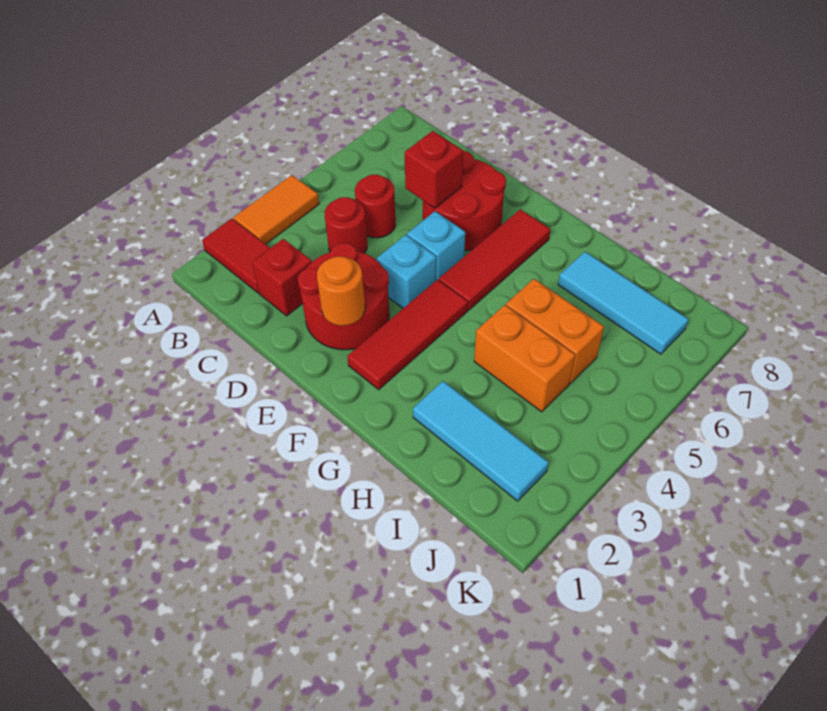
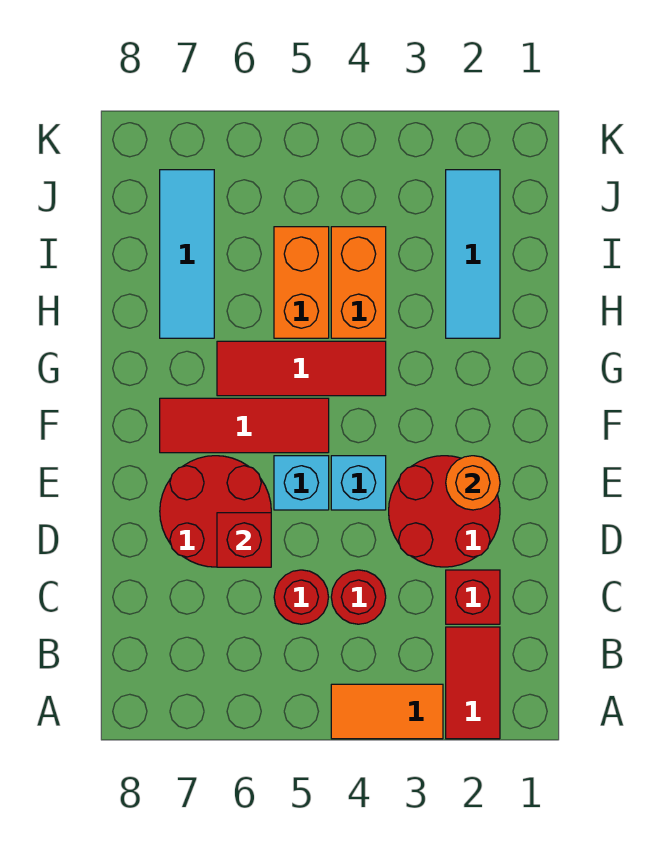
red tile F2:F4 level 1 -> red tile G4:G6 level 1

